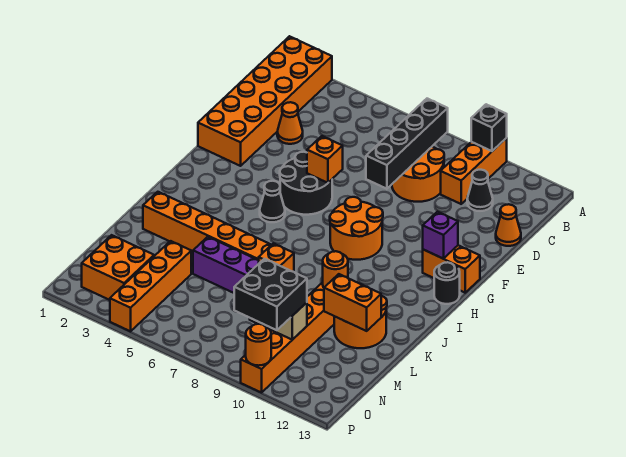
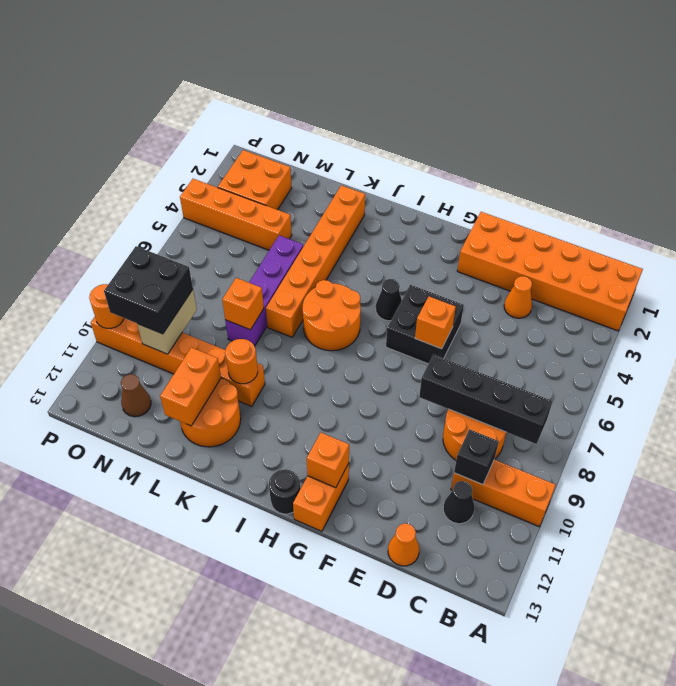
black brick A10 level 2 -> black brick C10 level 2
black round brick F5:G6 level 1 -> black brick F5:G6 level 1
orange round brick G8:H9 level 1 -> orange round brick I6:J7 level 1
purple brick G12 level 2 -> orange brick G12 level 2
none -> brown cone N12 level 1

